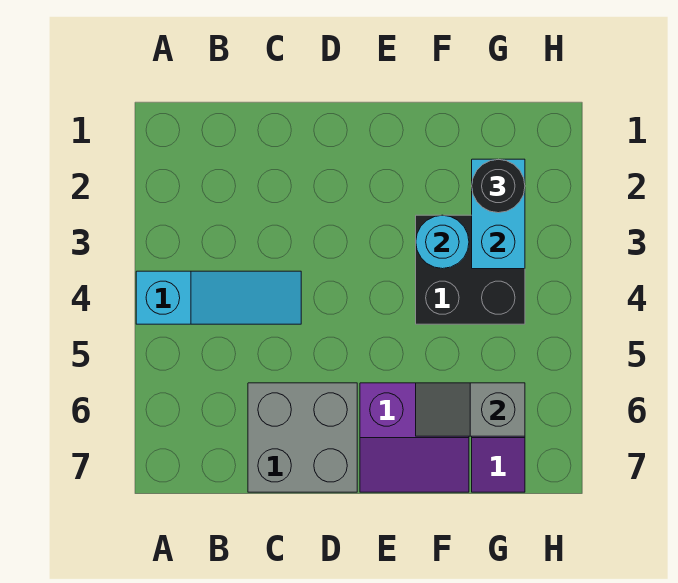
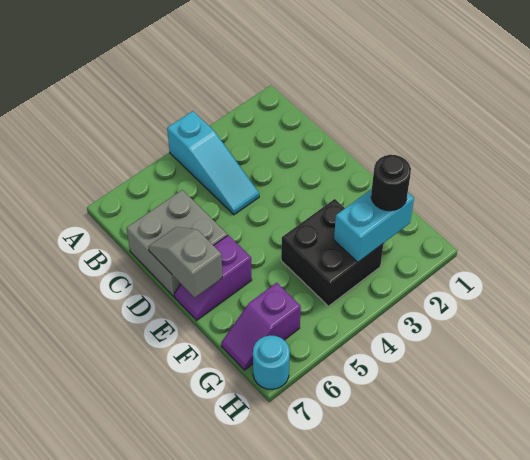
purple slope E6:F7 level 1 top 6 -> purple slope E6:E7 level 1 top 6
cyan round brick F3 level 2 -> cyan round brick H7 level 1
grey slope F6:G6 level 2 top G -> grey slope D7:E7 level 2 top E

